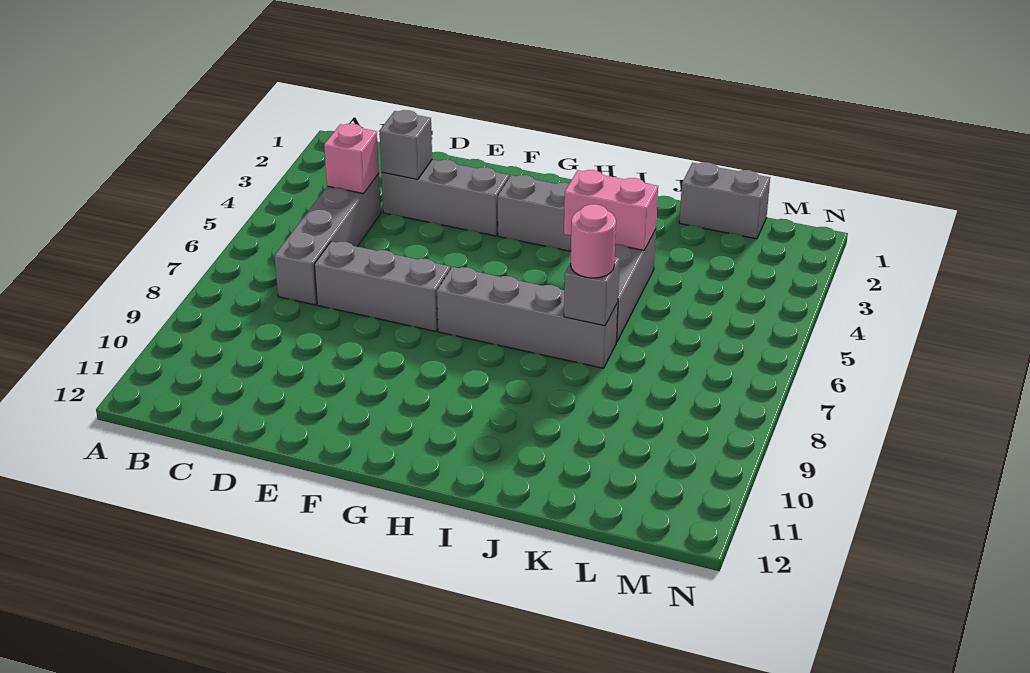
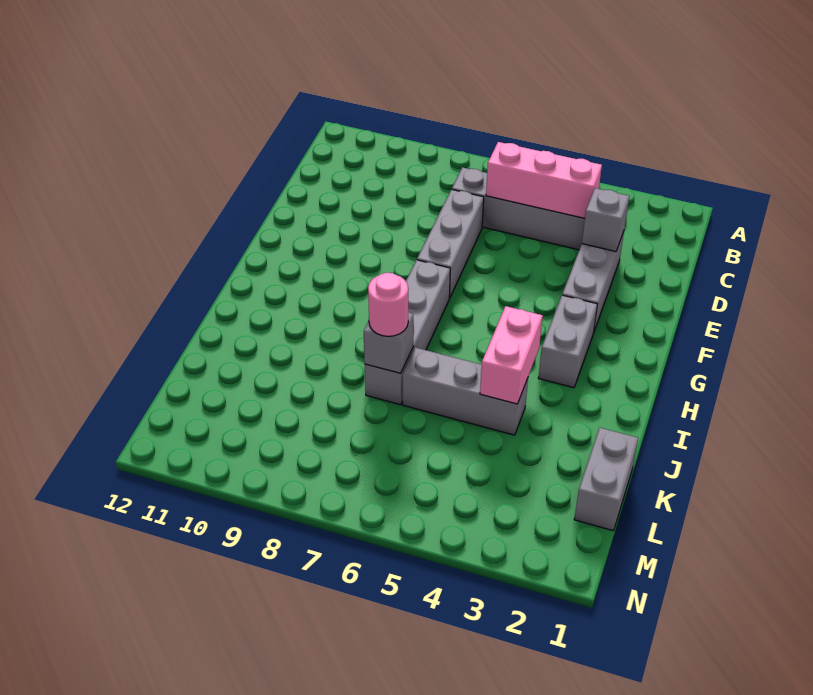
pink brick C4 level 2 -> pink brick C4:C6 level 2

